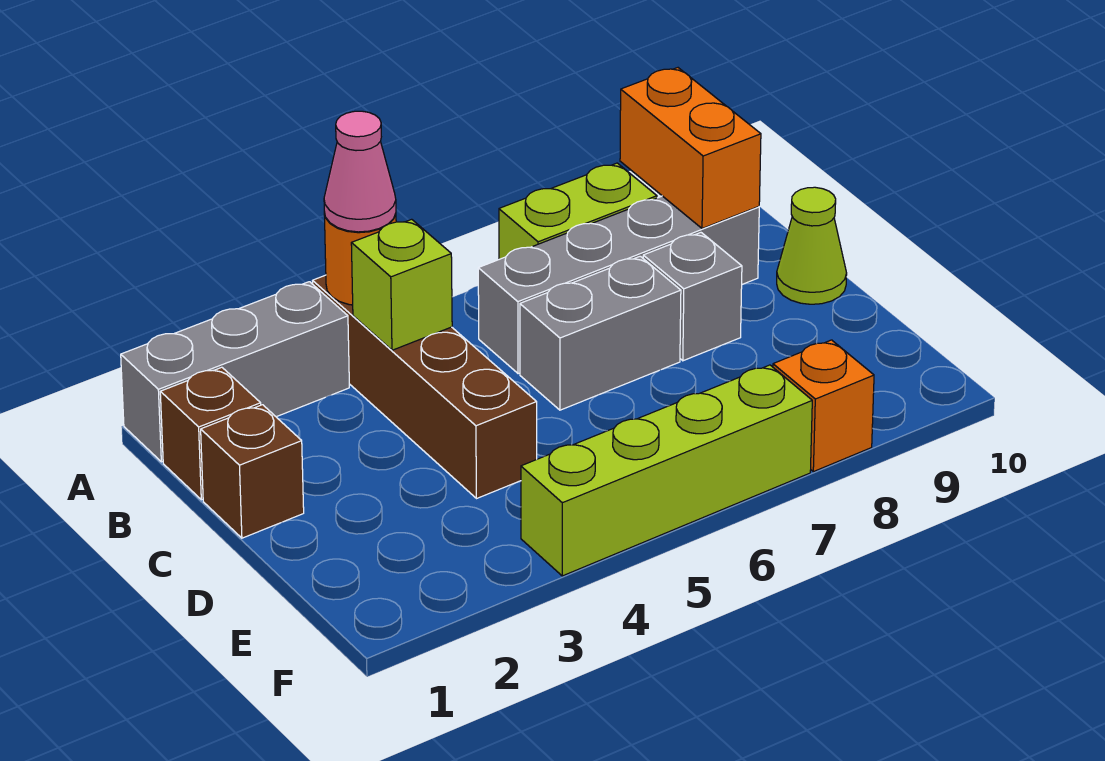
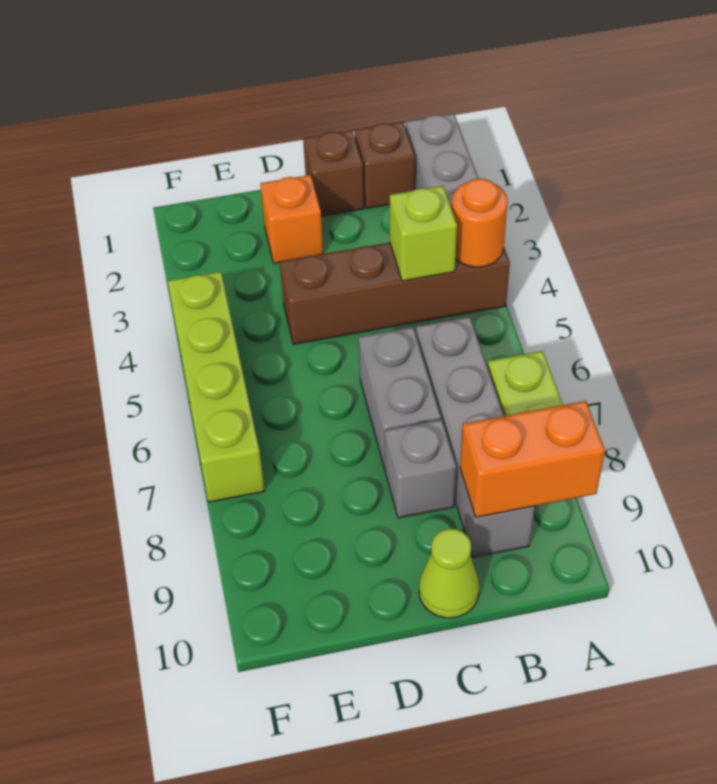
pink cone A4 level 3 -> none
orange brick F8 level 1 -> orange brick D2 level 1

